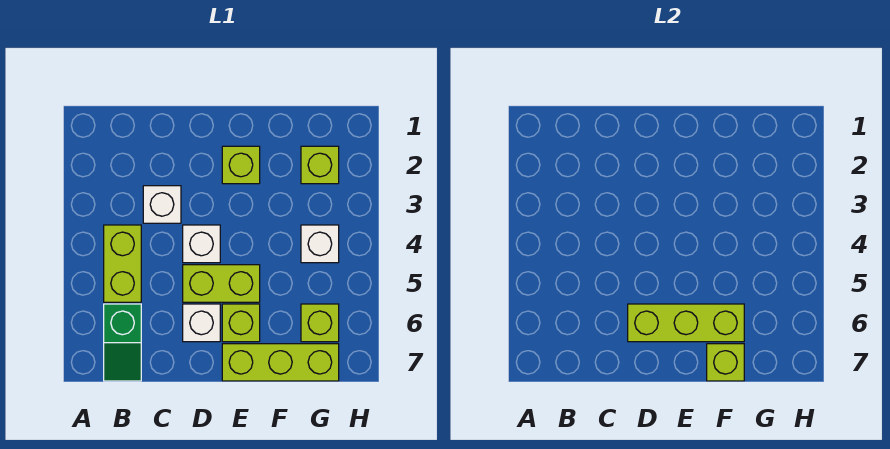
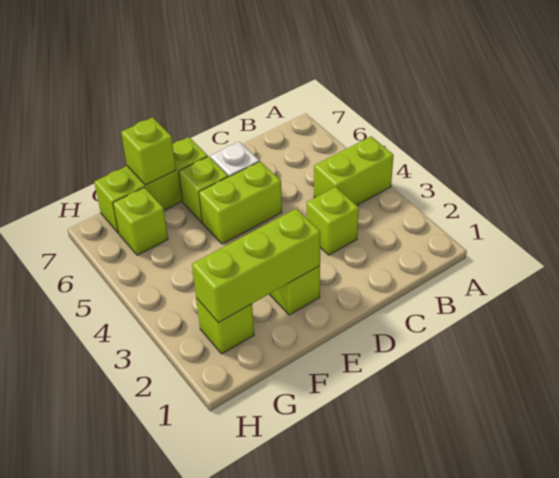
lime brick B4:B5 level 1 -> lime brick A4:B4 level 1
green slope B6:B7 level 1 top 6 -> none
white brick C3 level 1 -> lime brick C3 level 1
white brick D4 level 1 -> none
lime brick D6:F6 level 2 -> lime brick E2:G2 level 2
white brick G4 level 1 -> none

